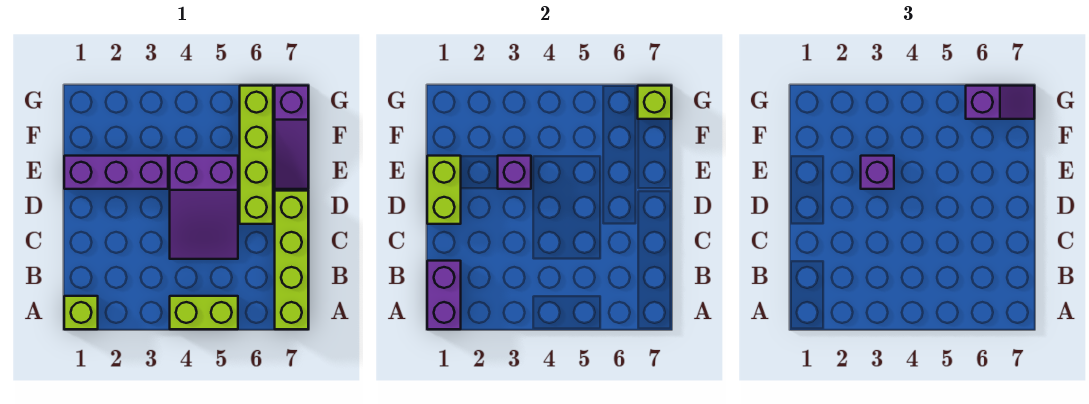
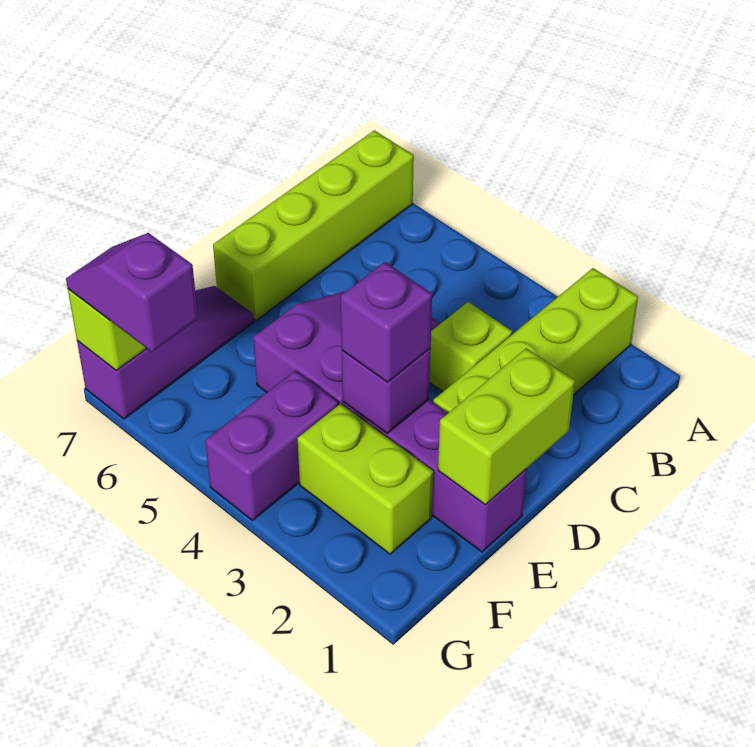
lime brick A1 level 1 -> lime brick C3 level 1
purple brick A1:B1 level 2 -> purple brick F4:G4 level 1
lime brick A4:A5 level 1 -> lime brick F2:F3 level 1
lime brick D6:G6 level 1 -> lime brick A2:D2 level 1

